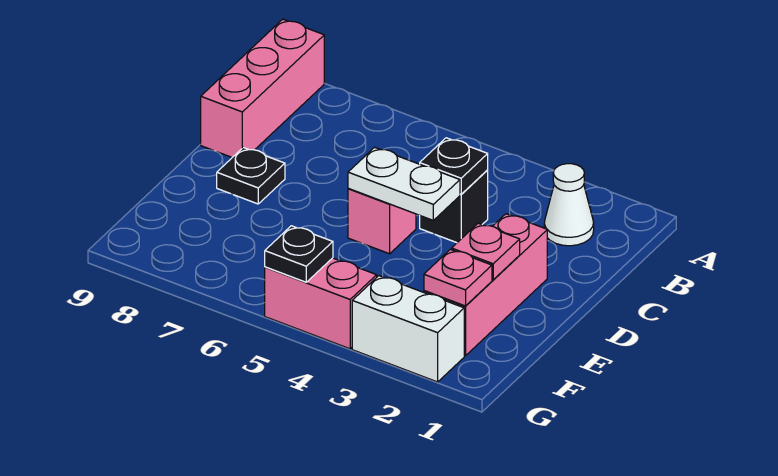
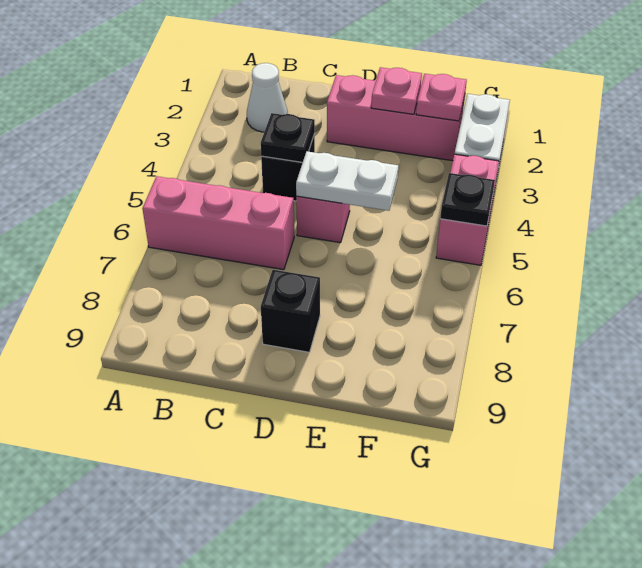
pink brick A9:C9 level 1 -> pink brick A6:C6 level 1
white plate D4:D5 level 2 -> white plate D5:E5 level 2
black plate D8 level 1 -> black brick D8 level 1

